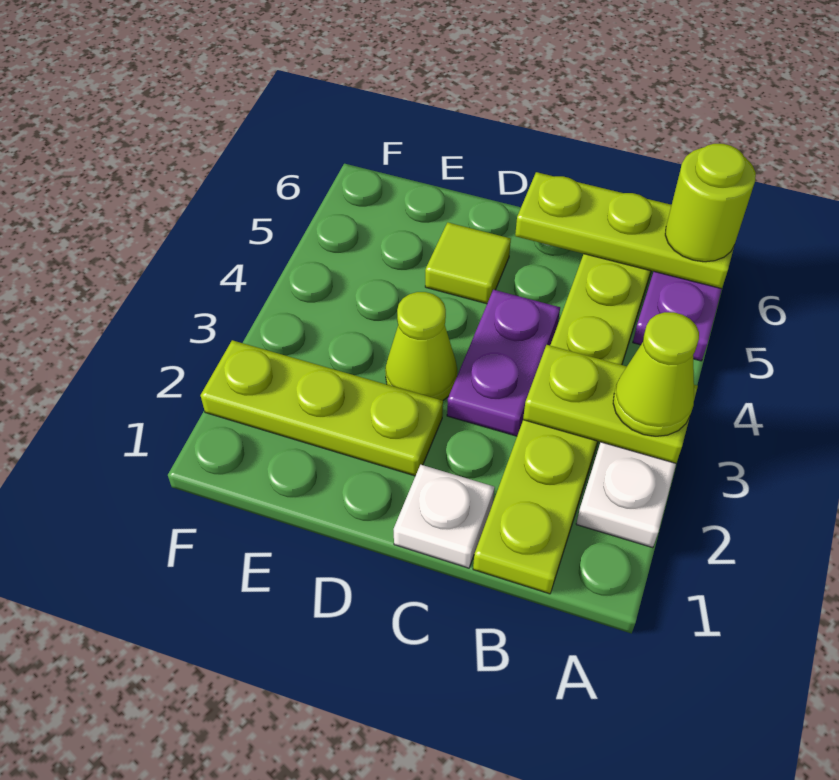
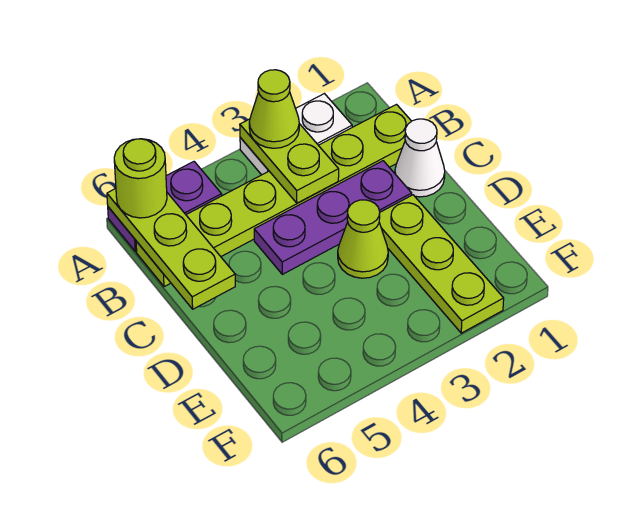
white plate C1 level 1 -> white cone C1 level 1
purple plate C3:C4 level 1 -> purple plate C2:C4 level 1
lime tile D5 level 1 -> none

